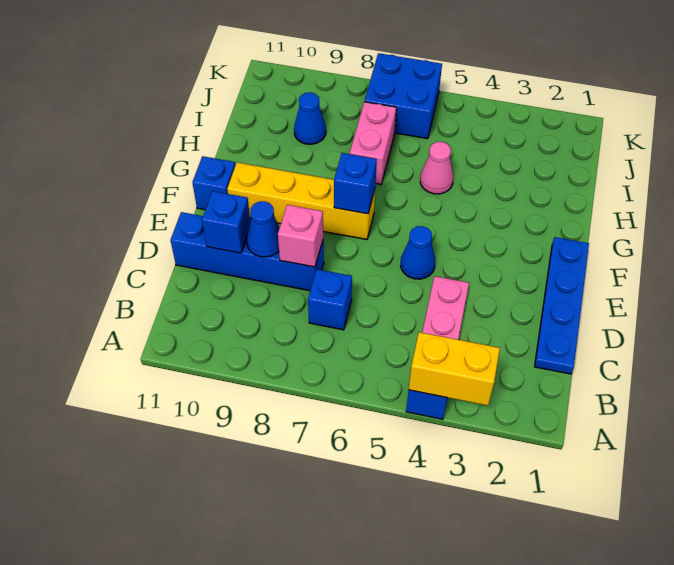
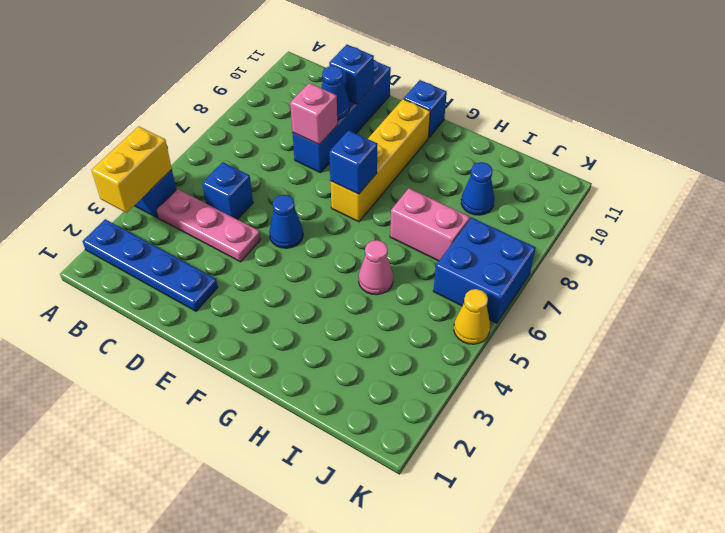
blue plate C1:F1 level 1 -> blue plate A2:D2 level 1
blue brick C7 level 1 -> blue brick C5 level 1
none -> yellow cone K5 level 1

